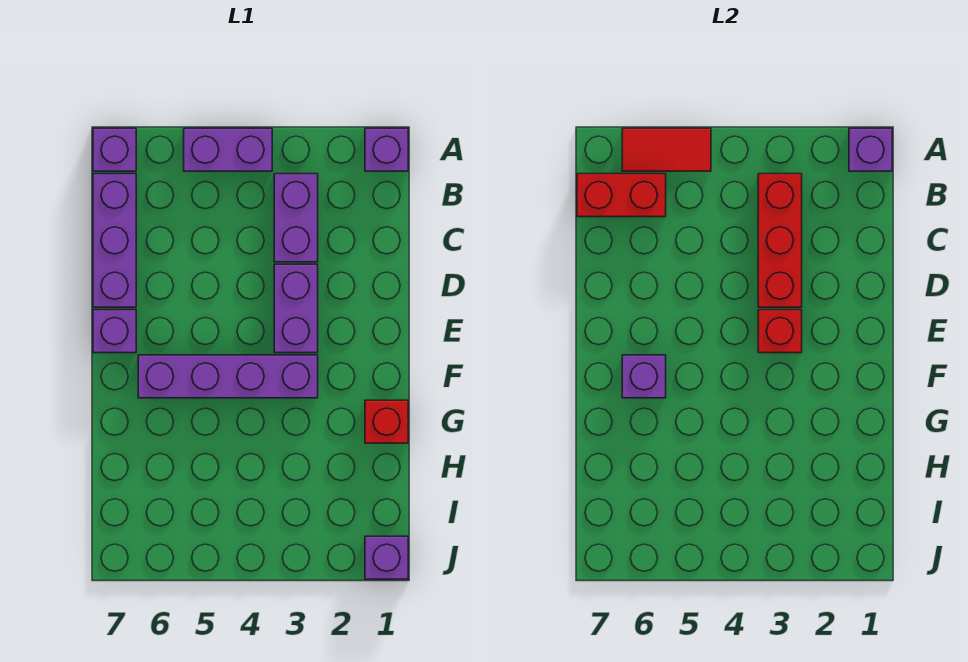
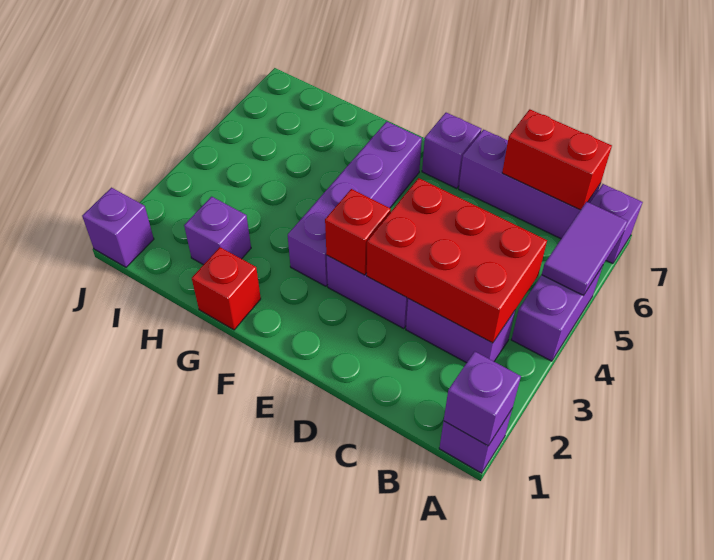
red tile A5:A6 level 2 -> purple tile A5:A6 level 2
red brick B3:D3 level 2 -> red brick B3:D4 level 2
red brick B6:B7 level 2 -> red brick B7:C7 level 2
purple brick F6 level 2 -> purple brick H2 level 1

